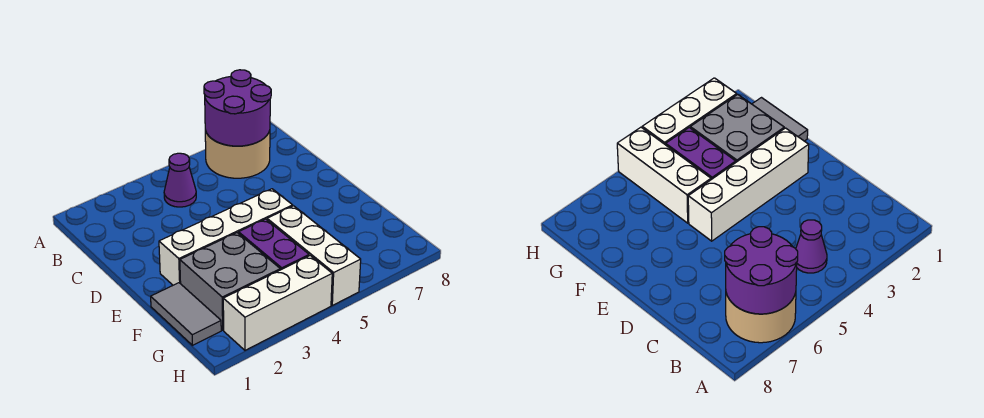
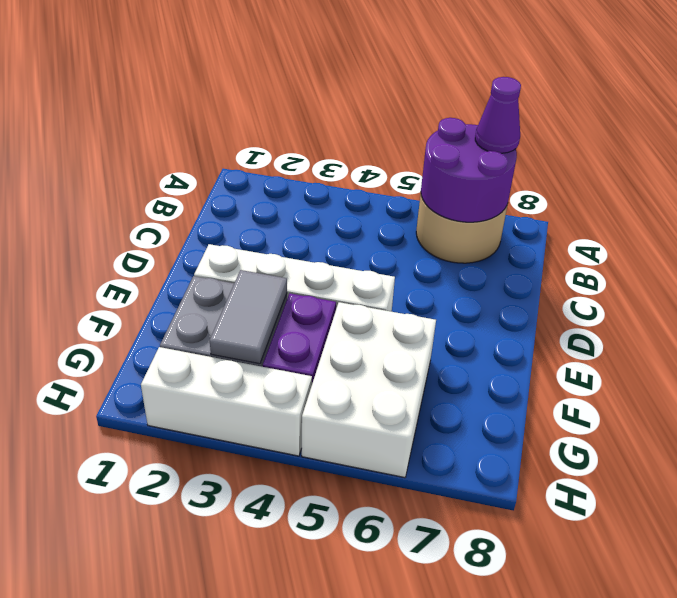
purple cone B4 level 1 -> purple cone A7 level 3
grey tile F1:G1 level 1 -> grey tile F3:G3 level 2
white brick F5:H5 level 1 -> white brick F5:H6 level 1

